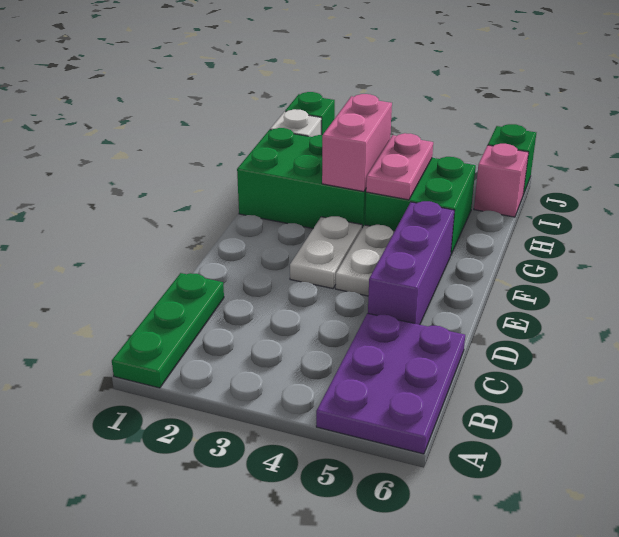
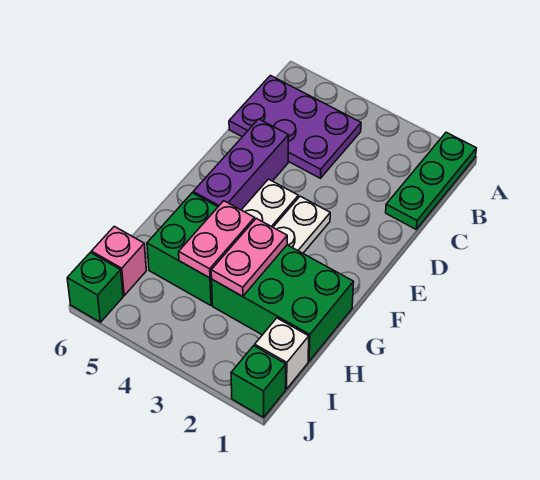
purple plate A5:C6 level 1 -> purple plate B4:C6 level 1
pink brick G3:H3 level 2 -> pink plate G3:H3 level 2

